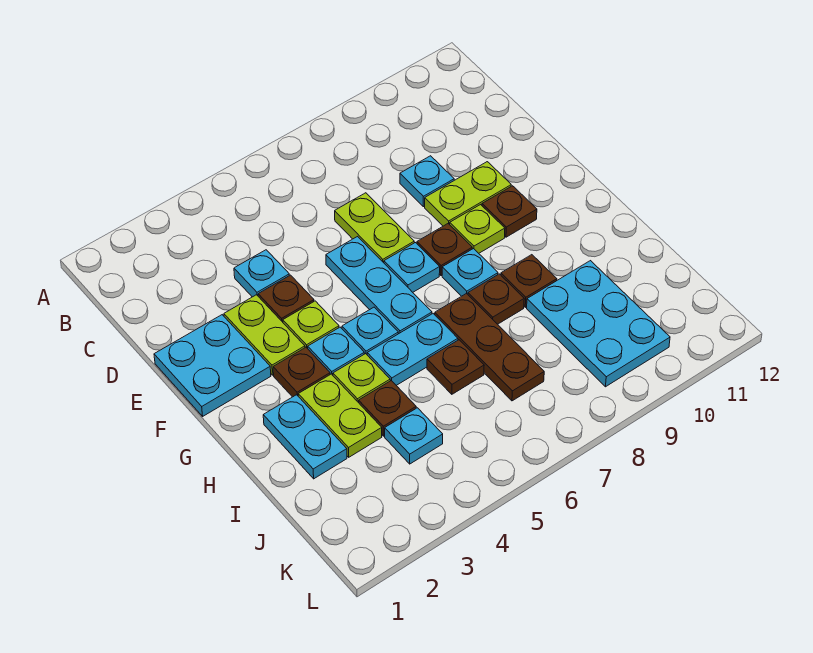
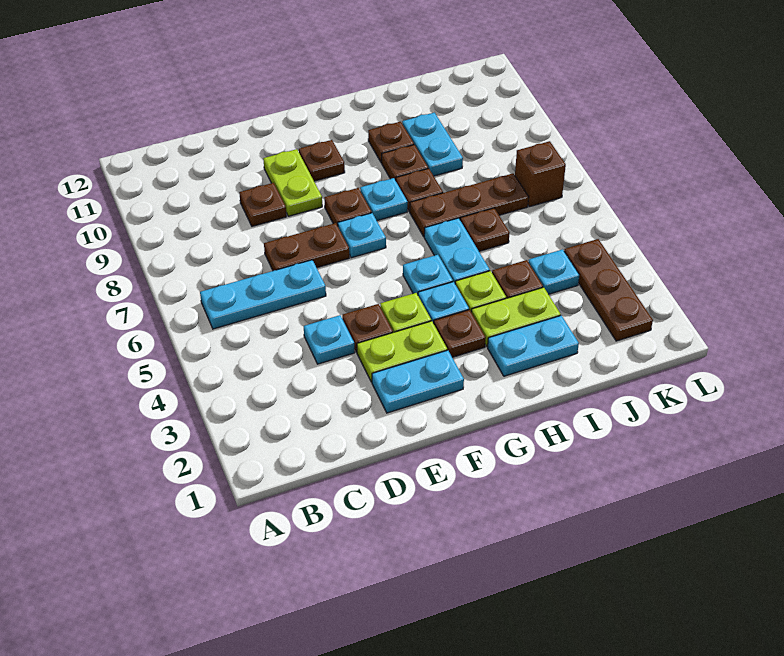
lime plate D7:E7 level 1 -> brown plate D7:E7 level 1
cyan plate D9 level 1 -> brown plate D9 level 1
cyan plate E1:F2 level 1 -> cyan plate E2:F2 level 1
cyan plate E6:G6 level 1 -> cyan plate B6:D6 level 1
lime plate F9 level 1 -> none
none -> brown plate H10 level 1
cyan plate I9:K10 level 1 -> cyan plate I9:I10 level 1
none -> brown plate K2:K4 level 1
none -> brown brick K7 level 1

